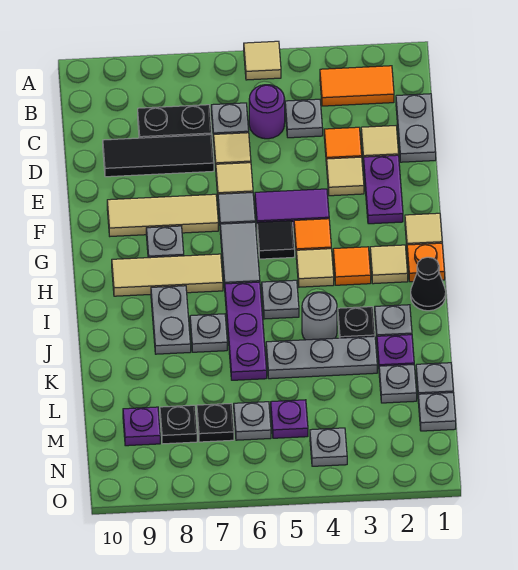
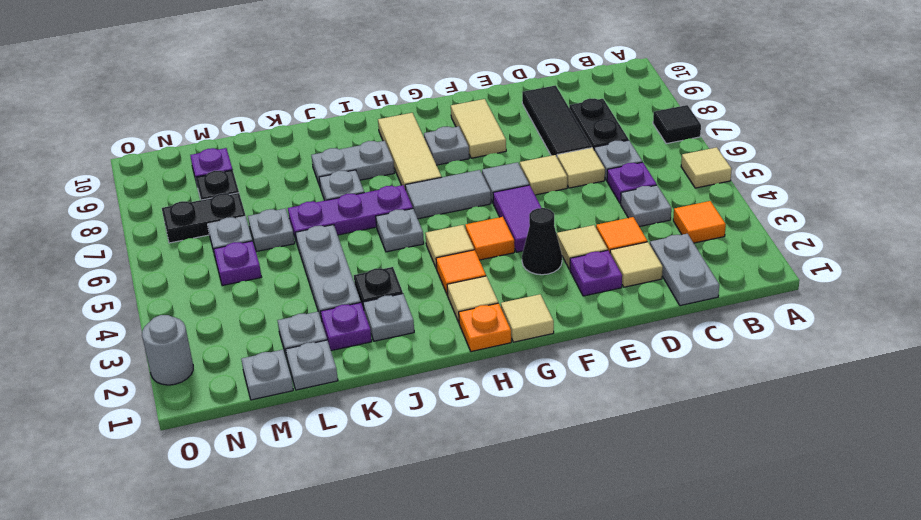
orange tile B2:B3 level 1 -> orange tile B3 level 1
grey plate C1:D1 level 1 -> grey plate C1:C2 level 1
purple round brick C5 level 1 -> purple plate C5 level 1
purple plate E2:F2 level 1 -> purple plate E2 level 1
tan tile F7:F9 level 1 -> tan tile F8:F9 level 1
black tile G5 level 1 -> black tile A7 level 1
black cone I1 level 1 -> black cone F3 level 1
grey round brick J4 level 1 -> grey round brick O2 level 1
black plate M7 level 1 -> black plate M7:N7 level 1
grey plate N4 level 1 -> grey plate L6 level 1

